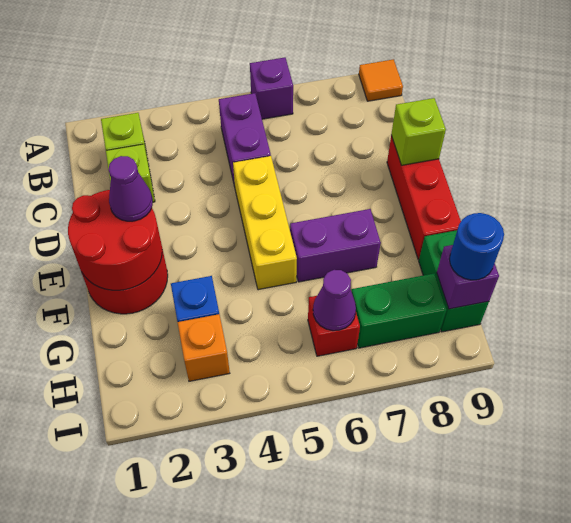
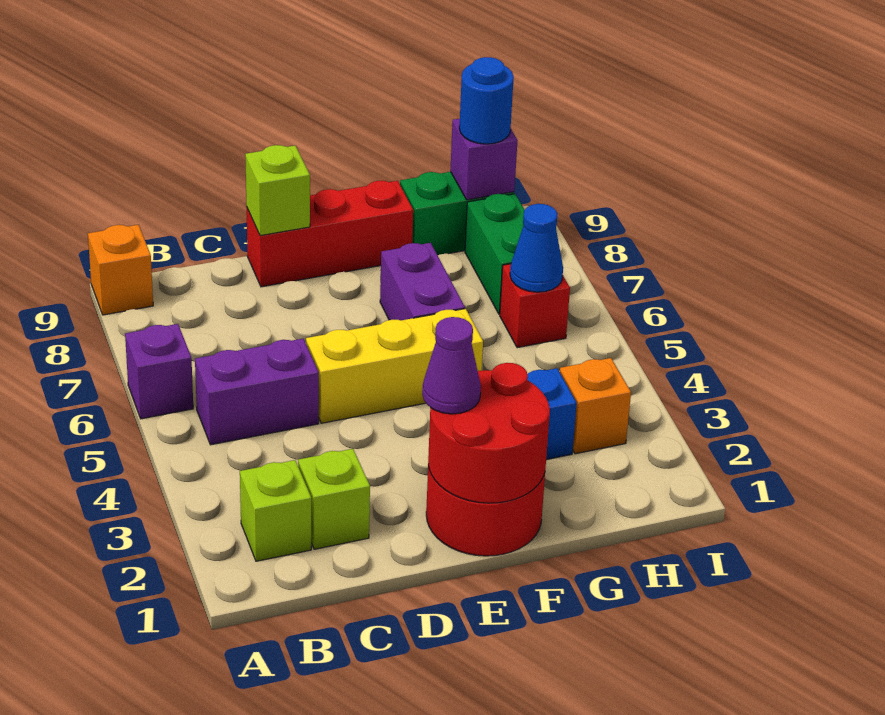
orange tile A9 level 1 -> orange brick A9 level 1
purple cone H6 level 2 -> blue cone H6 level 2

